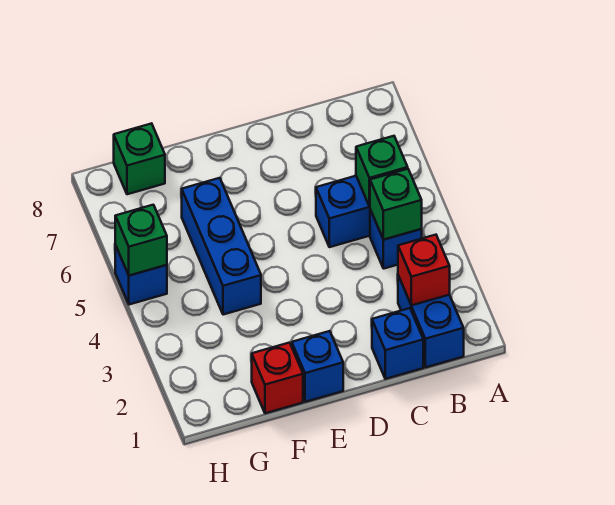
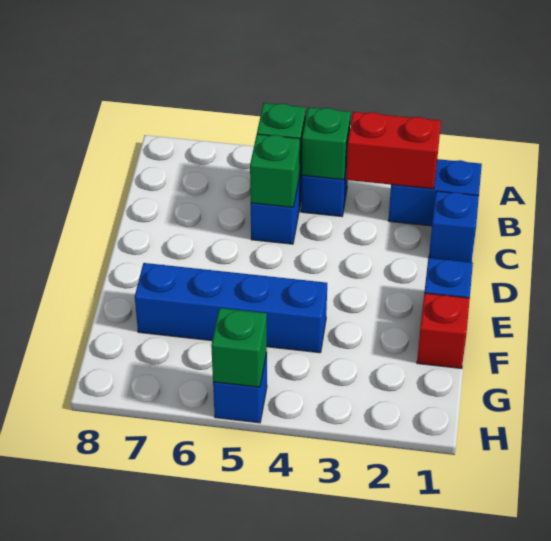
red brick B2 level 2 -> red brick B2:B3 level 2
blue brick F4:F6 level 1 -> blue brick F4:F7 level 1
green brick G8 level 1 -> green brick C5 level 2

